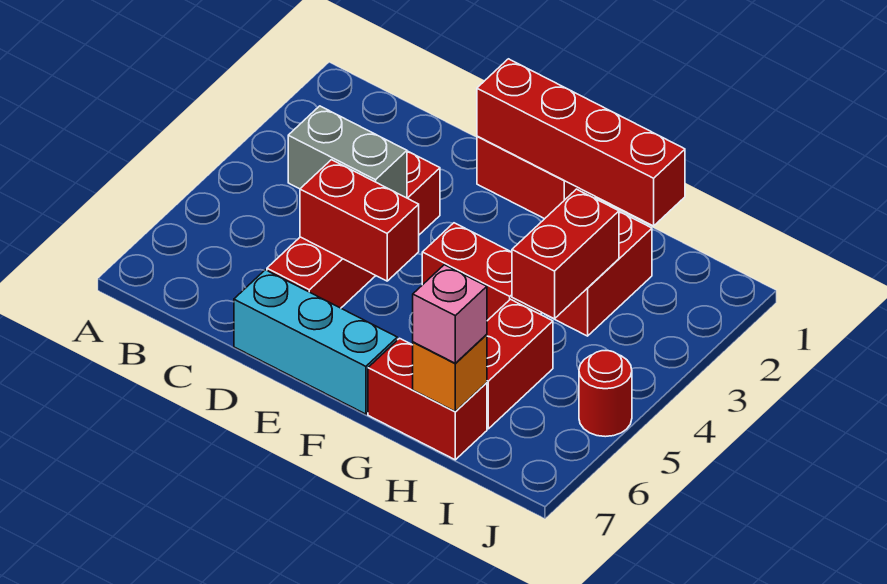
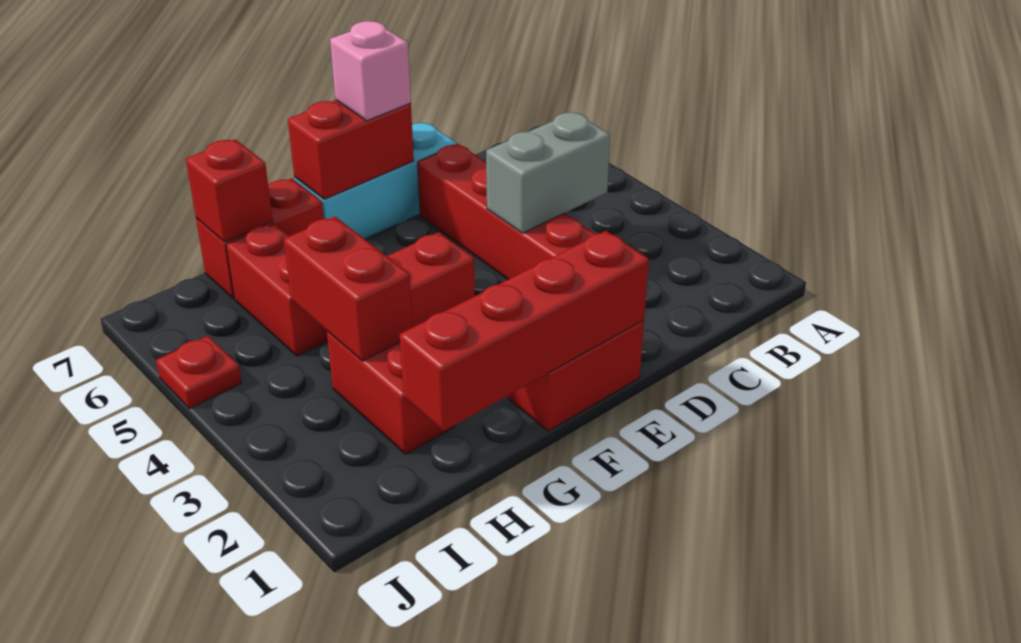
red brick D5:E5 level 2 -> red brick E7:F7 level 2
orange brick H7 level 2 -> red brick H7 level 2
pink brick H7 level 3 -> pink brick E7 level 3
red round brick J5 level 1 -> red plate J5 level 1

